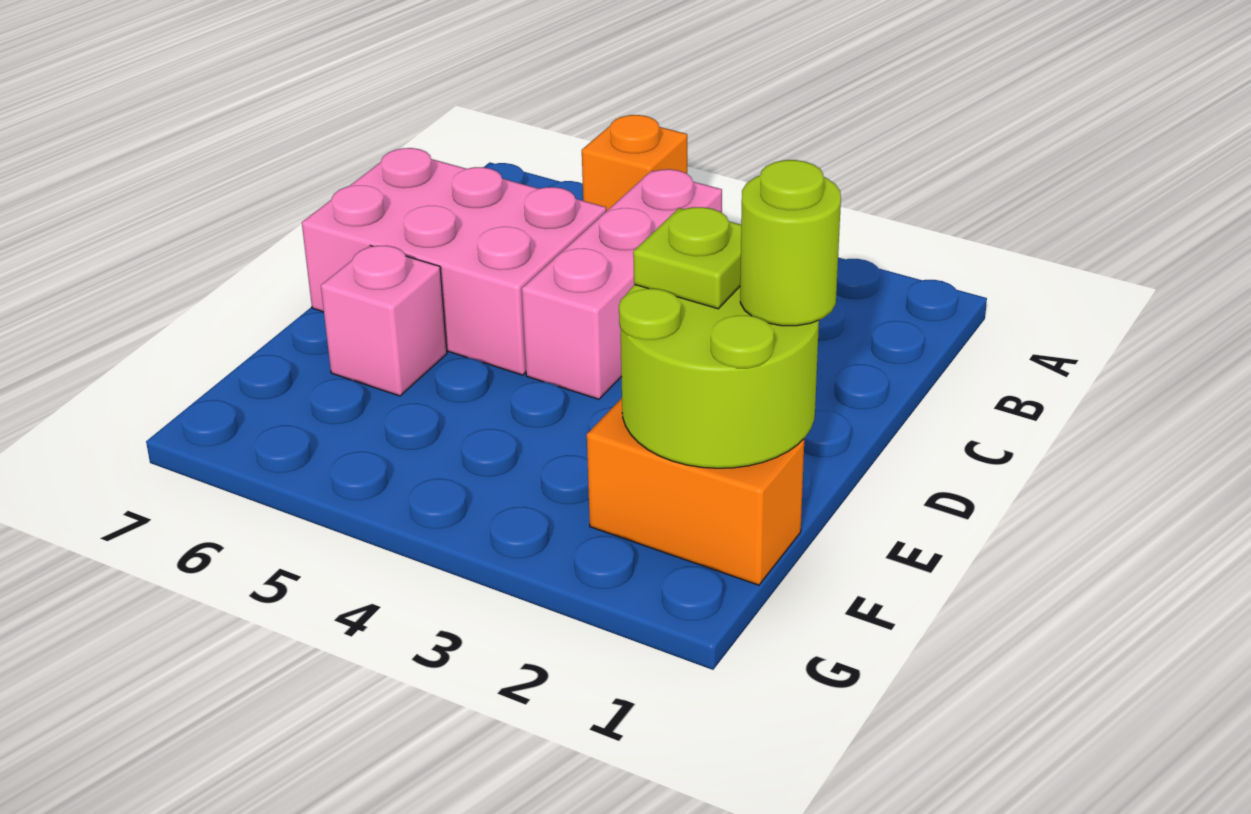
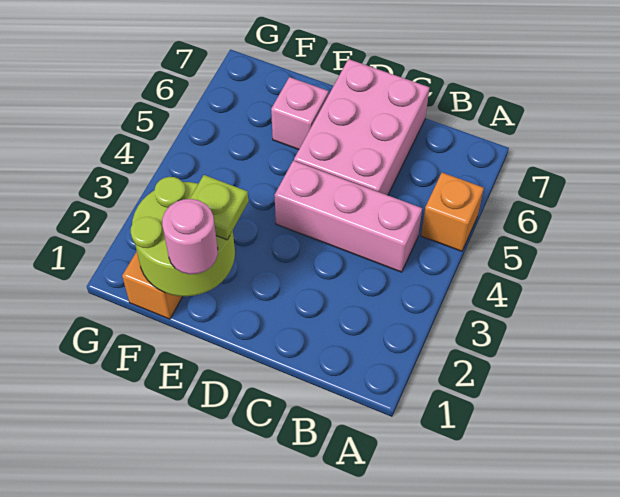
lime round brick E1 level 3 -> pink round brick E1 level 3

